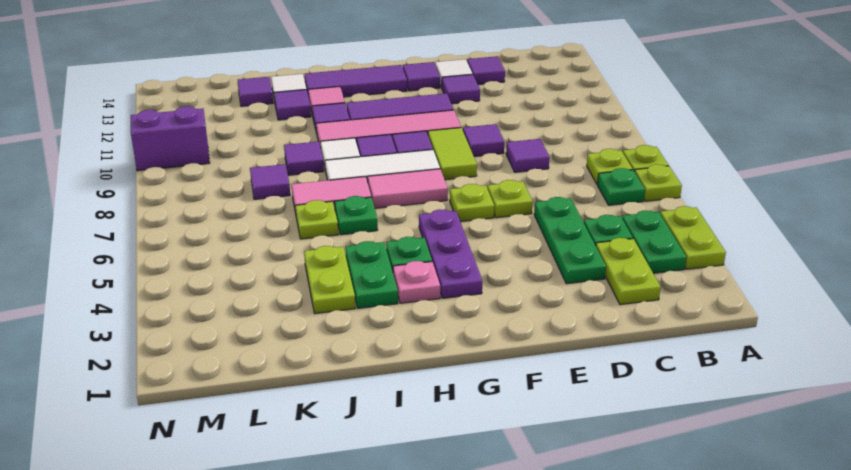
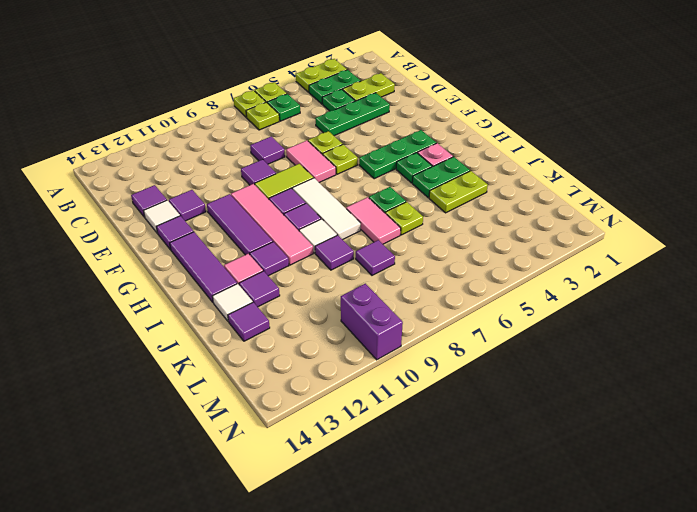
purple plate G3:G5 level 1 -> green plate G3:G5 level 1
pink tile G7:H7 level 1 -> pink tile E7:F7 level 1

